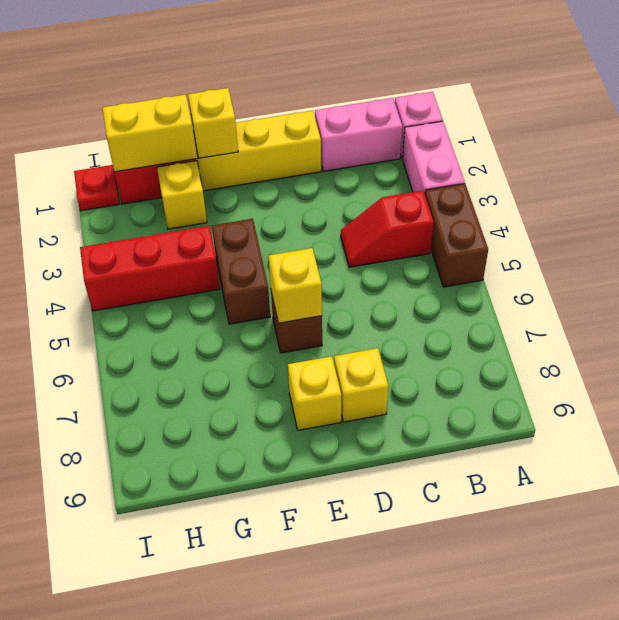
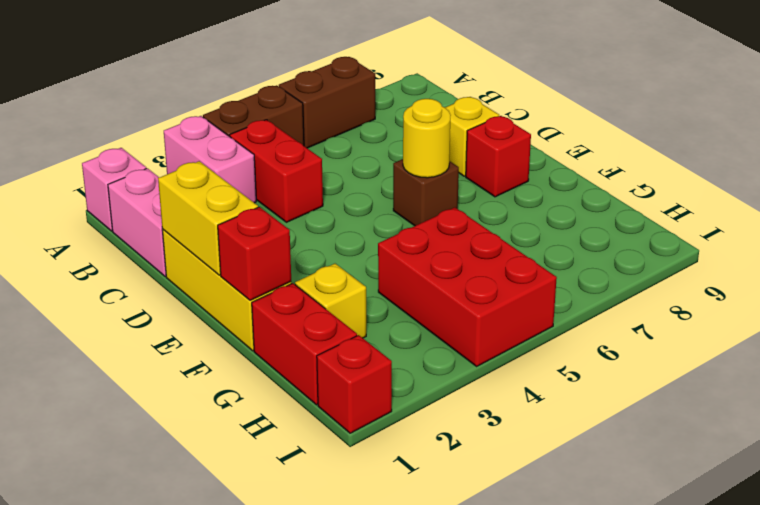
pink brick A2:A3 level 1 -> pink brick A3:B3 level 1
red slope B4:C4 level 1 top B -> red brick B4:C4 level 1
yellow brick E6 level 2 -> yellow round brick E6 level 2
yellow brick E8 level 1 -> red brick E8 level 1
yellow brick F1 level 2 -> red brick F1 level 2
brown brick F4:F5 level 1 -> brown brick A6:A7 level 1
yellow brick G1:H1 level 2 -> yellow brick D1:E1 level 2
red brick G4:I4 level 1 -> red brick G4:I5 level 1
red plate I1 level 1 -> red brick I1 level 1

